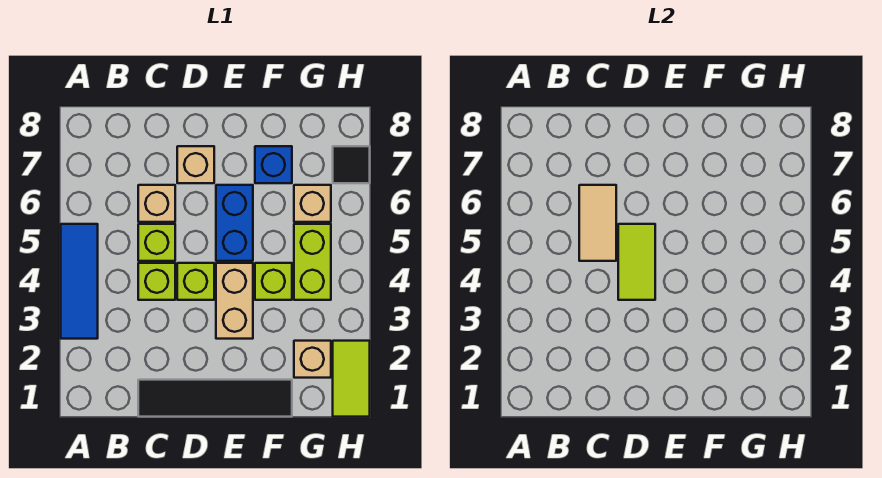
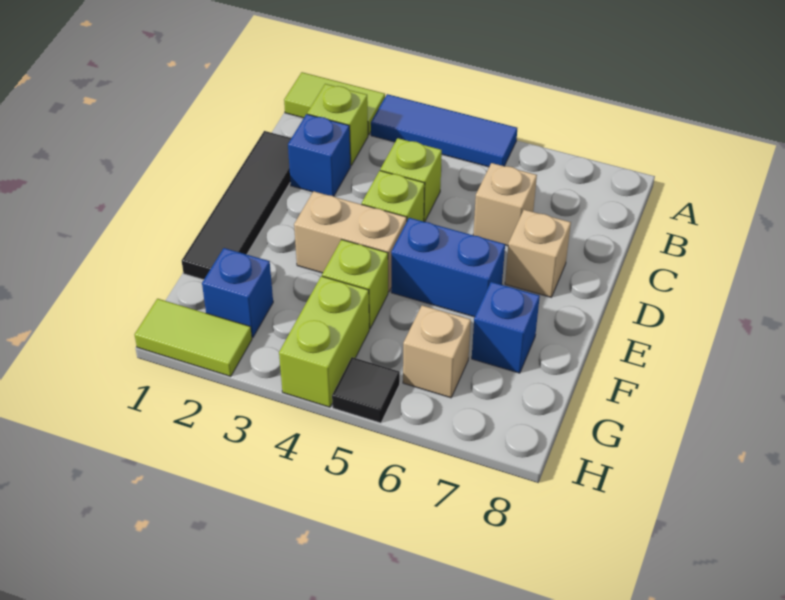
none -> blue brick C2 level 1
lime brick C5 level 1 -> lime brick B2 level 1
tan tile C5:C6 level 2 -> none
lime tile D4:D5 level 2 -> lime tile A1:A2 level 1
tan brick G2 level 1 -> blue brick G2 level 1
lime brick G4:G5 level 1 -> lime brick G4:H4 level 1
black tile H7 level 1 -> black tile H5 level 1

